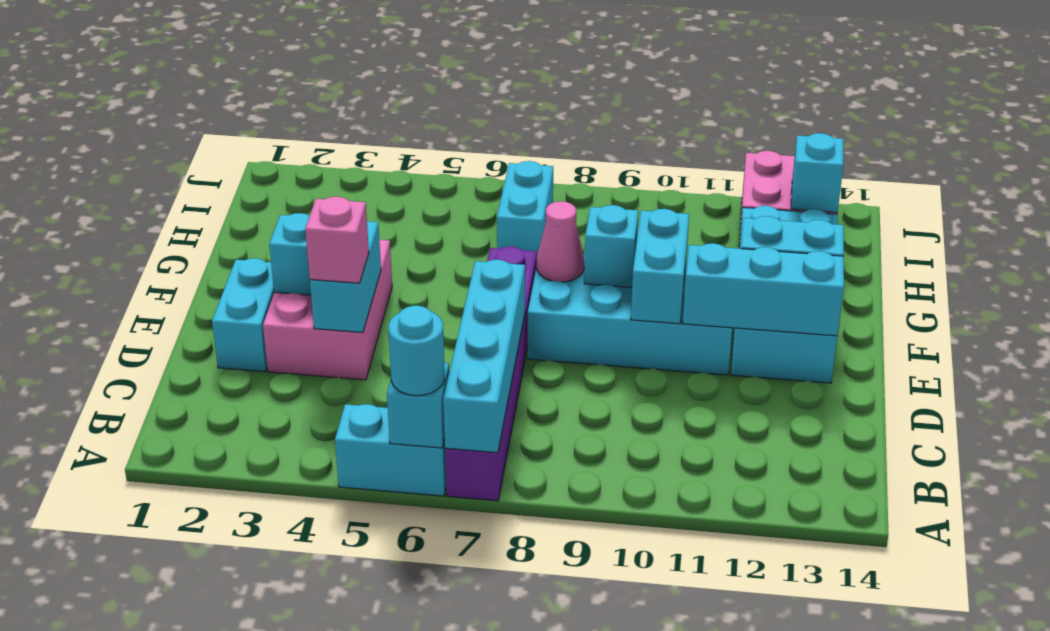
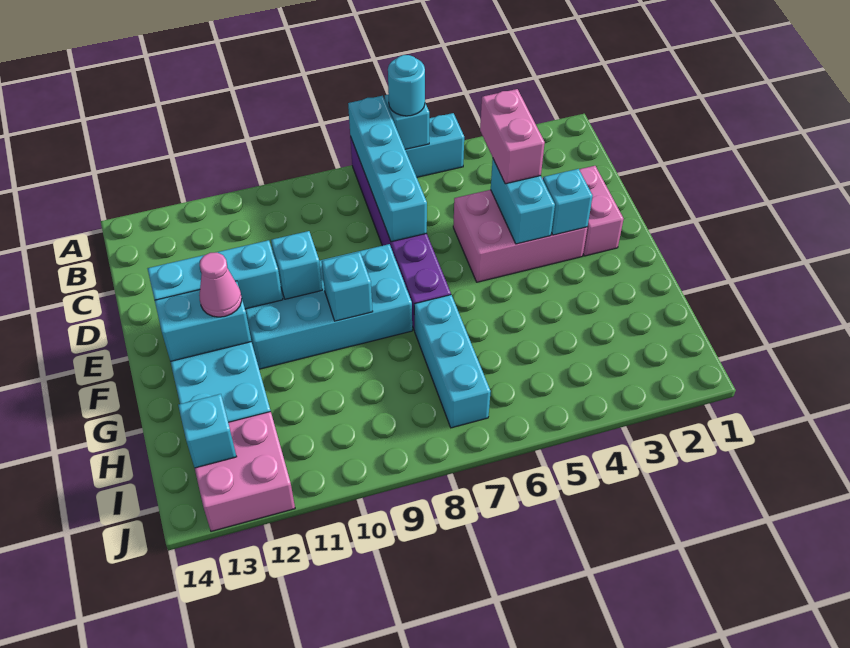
cyan brick D2:E2 level 1 -> pink brick D2:E2 level 1
pink brick D3:F4 level 1 -> pink brick D3:E5 level 1
pink brick D4 level 3 -> pink brick C4:D4 level 3
cyan brick E10:F10 level 2 -> cyan brick E10 level 2
pink cone F8 level 2 -> pink cone F12 level 3
cyan brick H7:I7 level 1 -> cyan brick G7:I7 level 1

